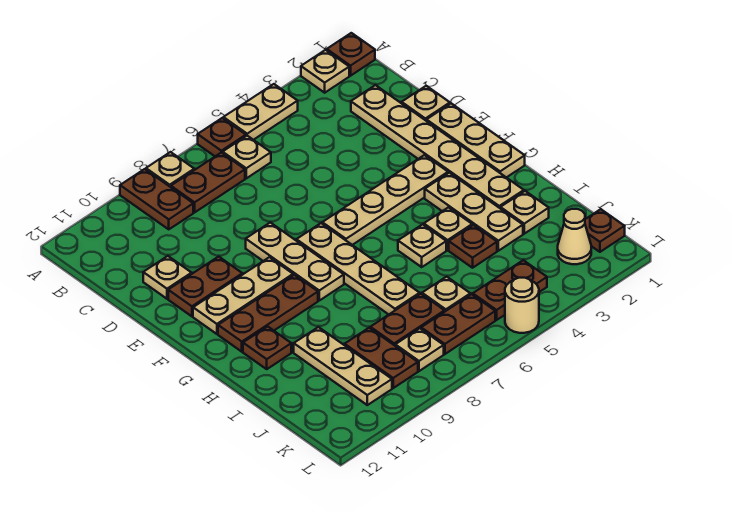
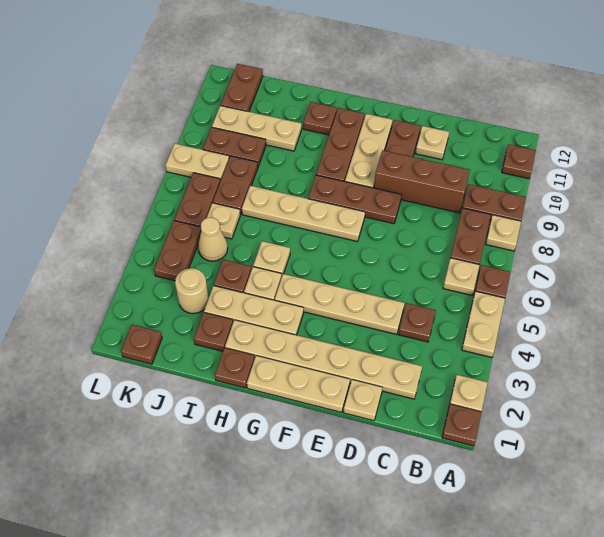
none -> brown plate A11 level 1
none -> brown plate C4 level 1
none -> brown brick C9:E9 level 1
tan plate E8:G8 level 1 -> brown plate E8:G8 level 1
tan plate F3:F6 level 1 -> tan plate D4:G4 level 1
none -> brown plate H1 level 1
tan plate I2 level 1 -> brown plate I2 level 1
tan cone K2 level 1 -> tan cone J5 level 1
tan plate K8 level 1 -> tan plate K8:L8 level 1
none -> brown plate K11:K12 level 1
tan round brick L5 level 1 -> tan round brick J3 level 1

